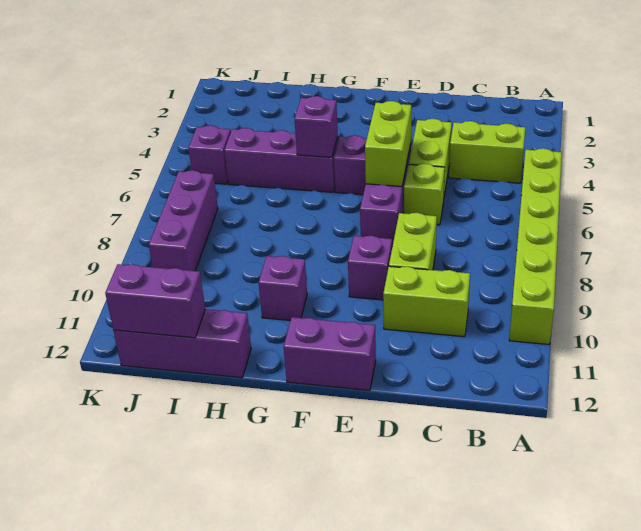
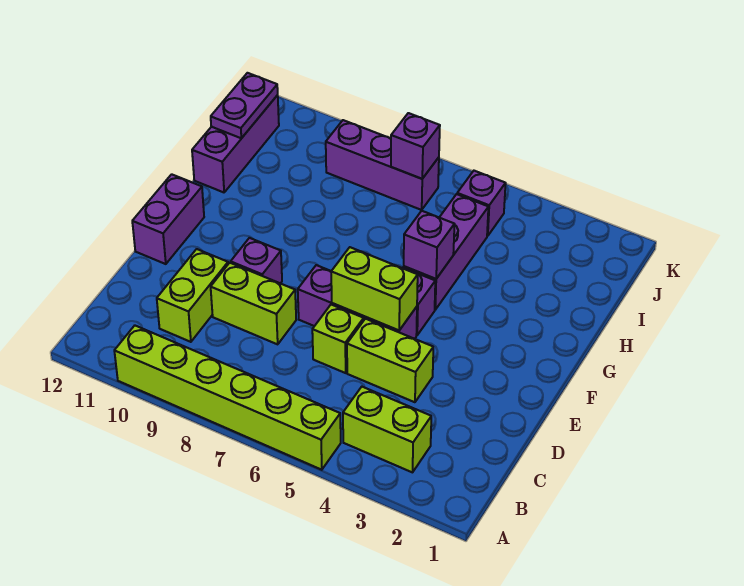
lime brick B4:C4 level 1 -> lime brick B3:B4 level 1
purple brick G10 level 1 -> purple brick J7 level 2
purple brick I12:J12 level 2 -> purple plate I12:J12 level 2

